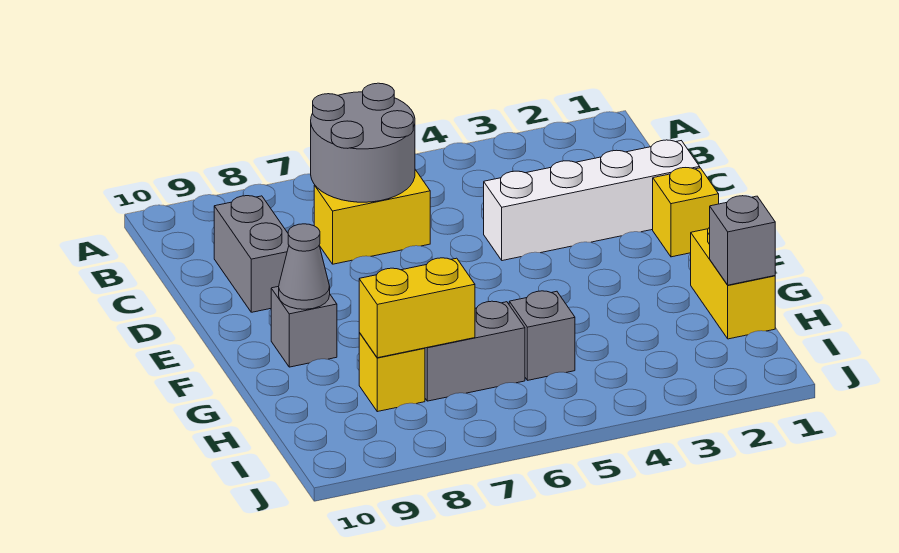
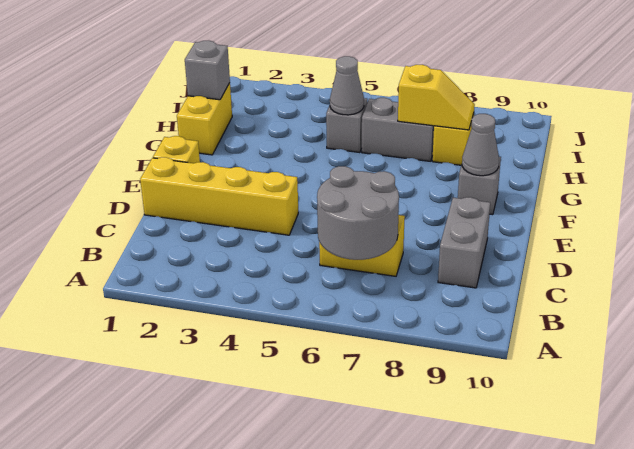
white brick D1:D4 level 1 -> yellow brick D1:D4 level 1
none -> grey cone H5 level 2
yellow brick H7:H8 level 2 -> yellow slope H7:H8 level 2 top 7

